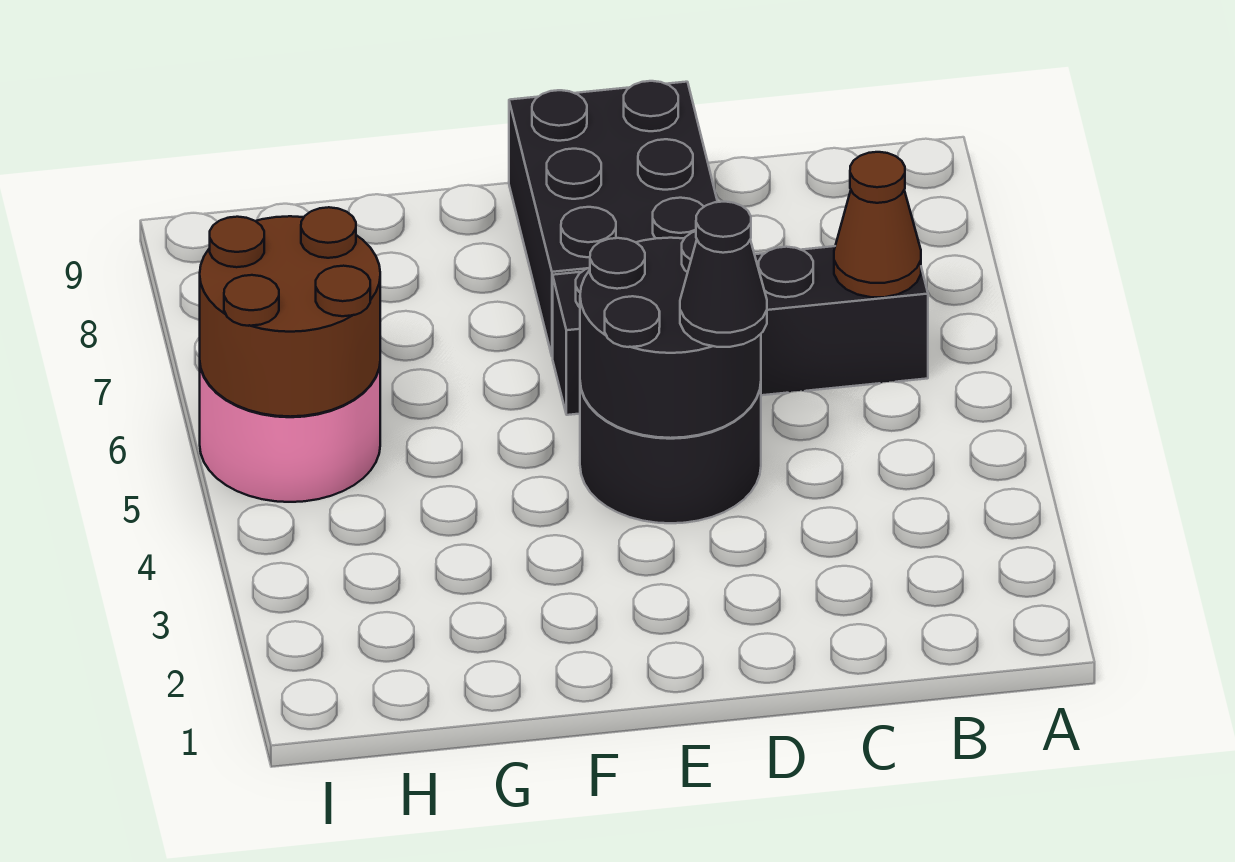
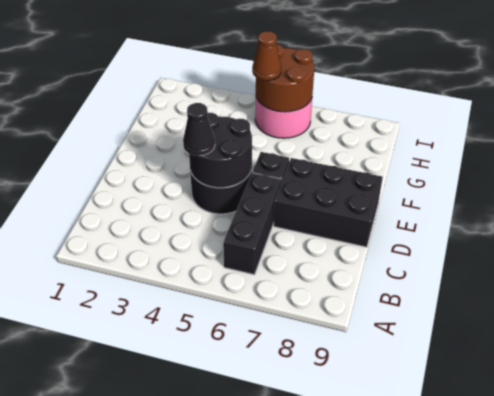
brown cone B6 level 2 -> brown cone H5 level 3

